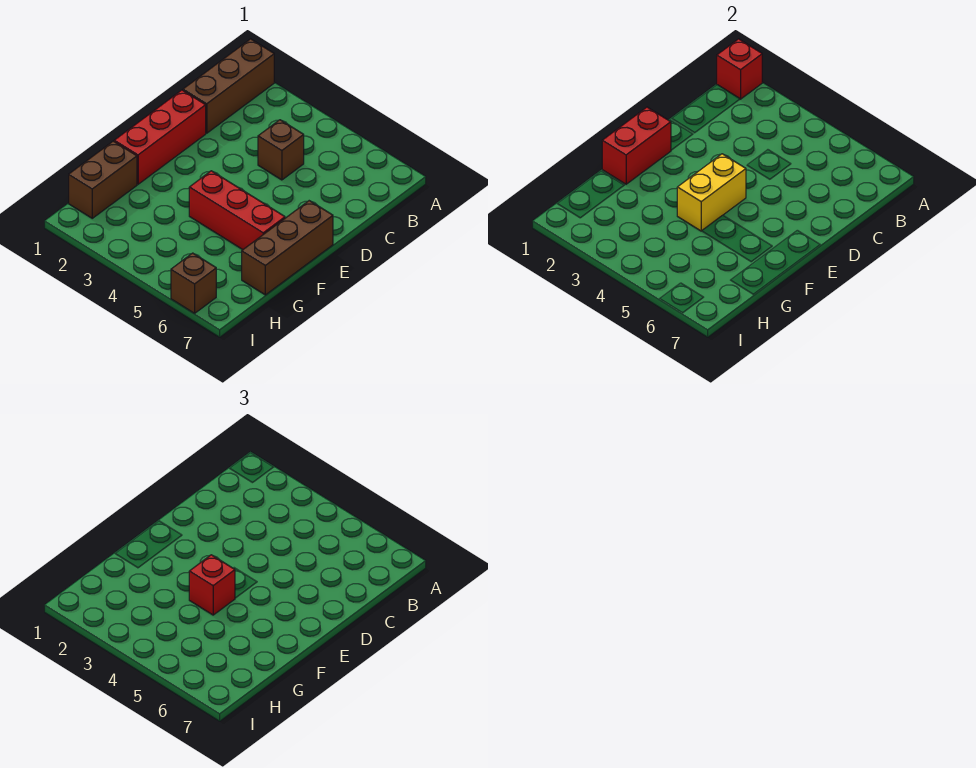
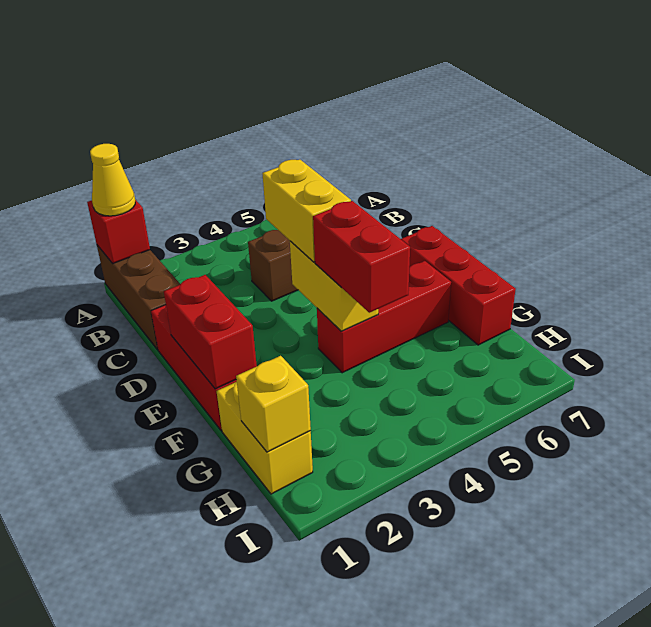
none -> yellow cone A1 level 3
none -> yellow brick D4:E4 level 3
brown brick E7:G7 level 1 -> red brick E7:G7 level 1
red brick F4 level 3 -> red brick F4:G4 level 3
brown brick G1:H1 level 1 -> yellow brick G1:H1 level 1
none -> yellow brick H1 level 2
brown brick I6 level 1 -> none

